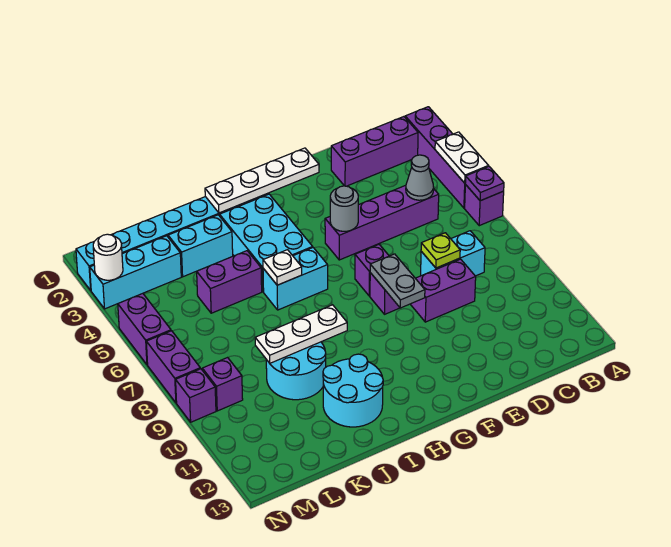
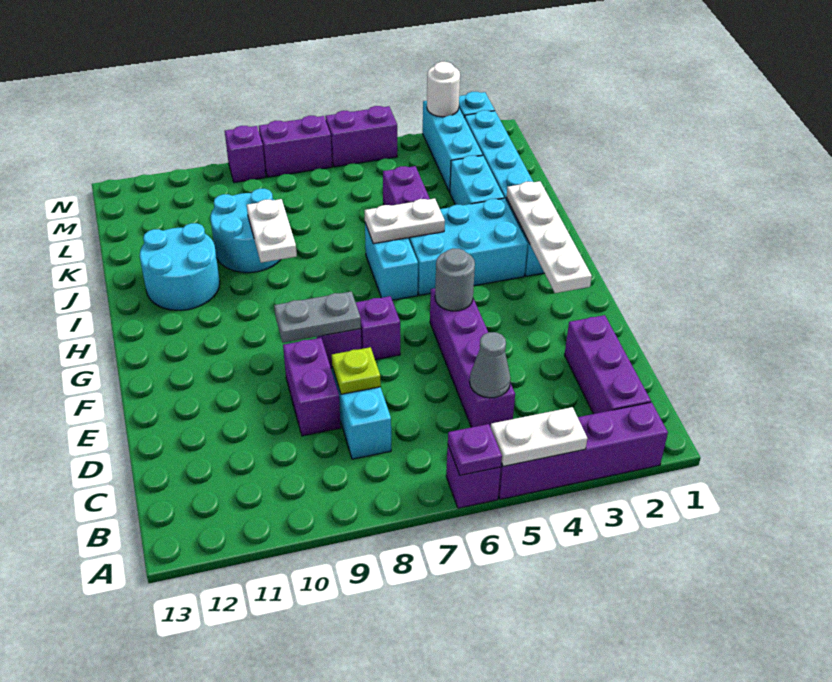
white plate I6 level 2 -> white plate I5:I6 level 2
white plate I9:K9 level 2 -> white plate I9:J9 level 2
purple brick M9 level 1 -> none

